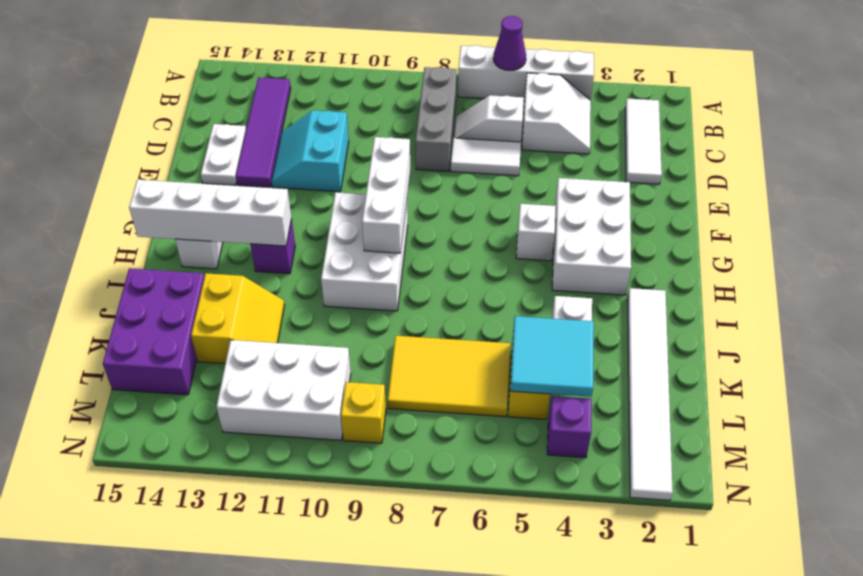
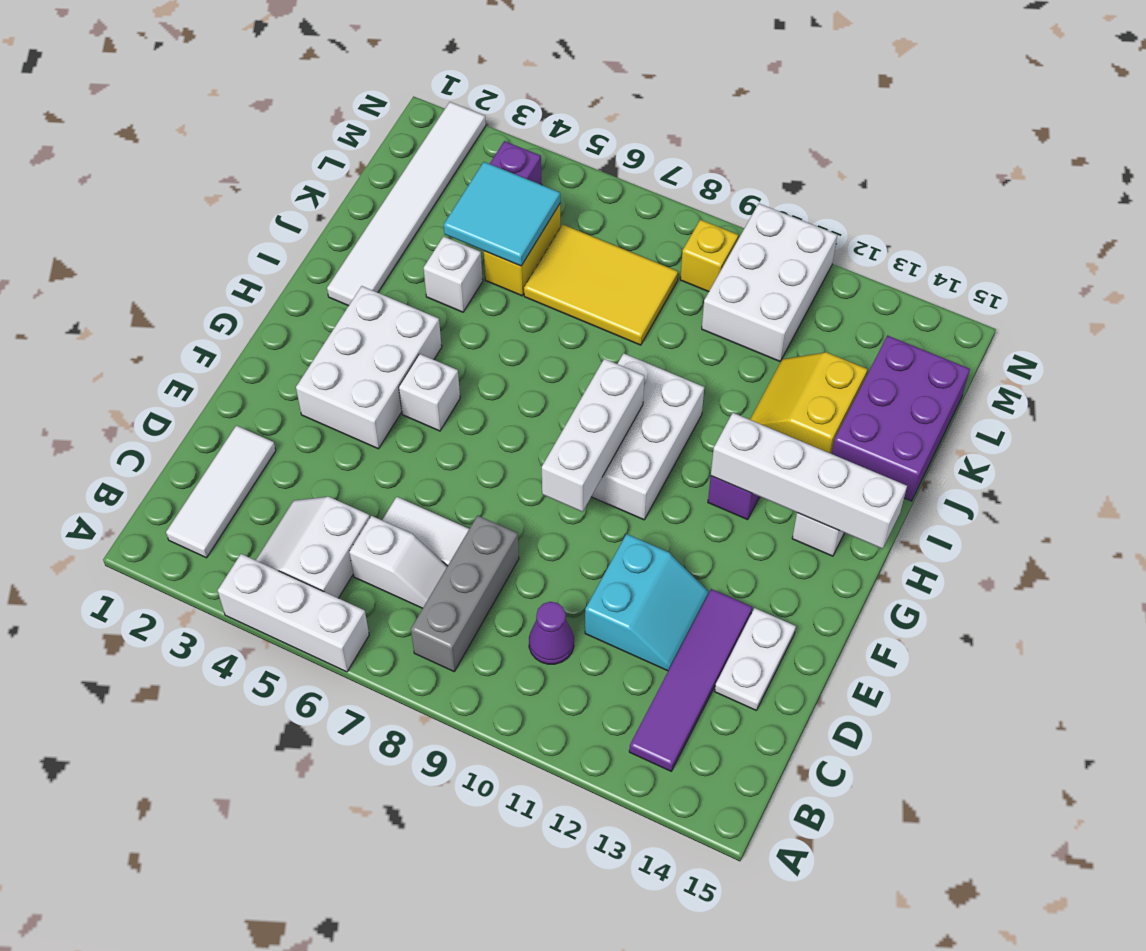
white brick A4:A7 level 1 -> white brick A4:A6 level 1
purple cone A6 level 2 -> purple cone C10 level 1
white brick L10:M12 level 1 -> white brick L10:N11 level 1

